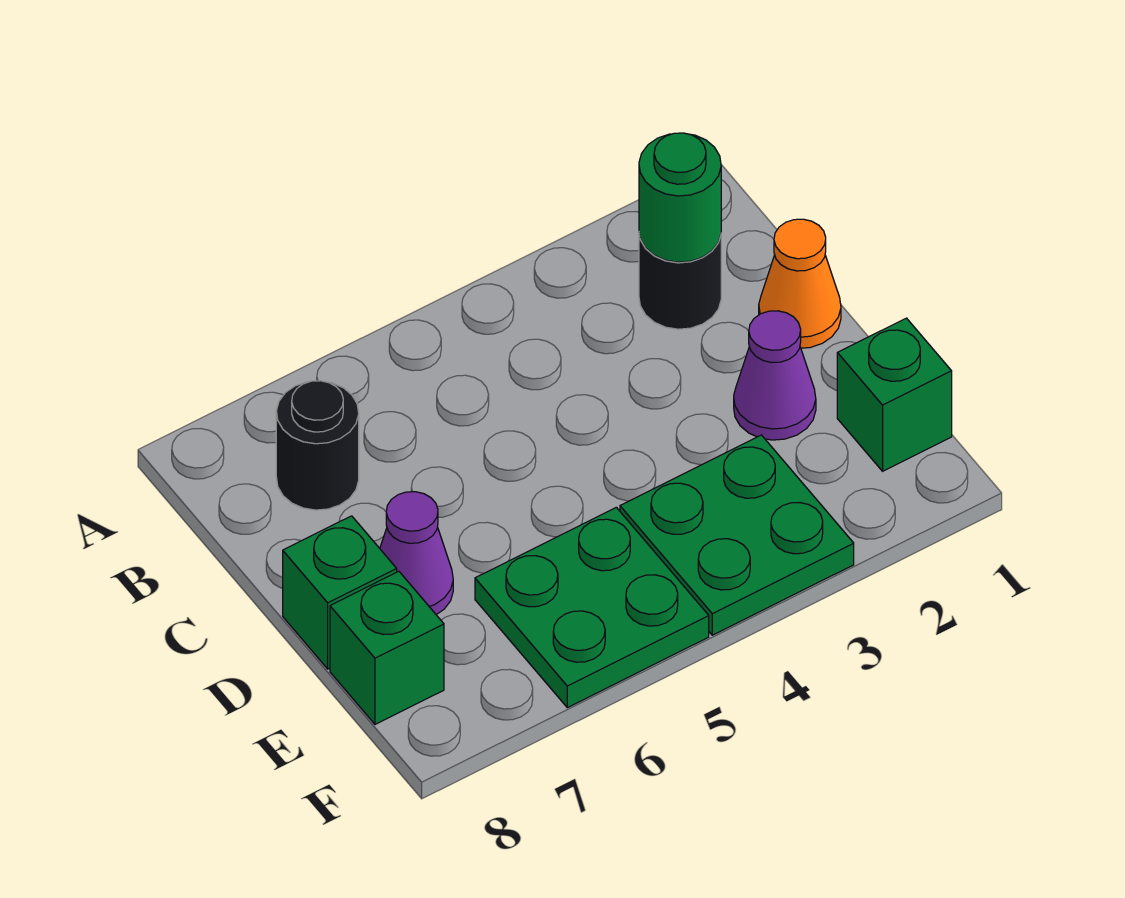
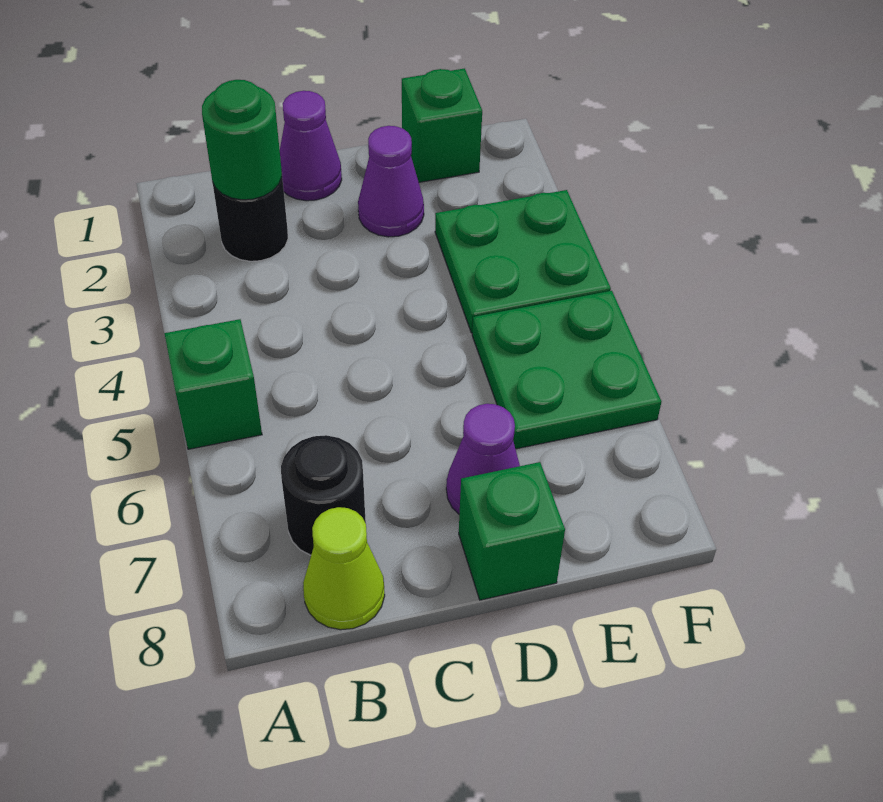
none -> lime cone B8 level 1
orange cone C1 level 1 -> purple cone C1 level 1
green brick E8 level 1 -> green brick A5 level 1

